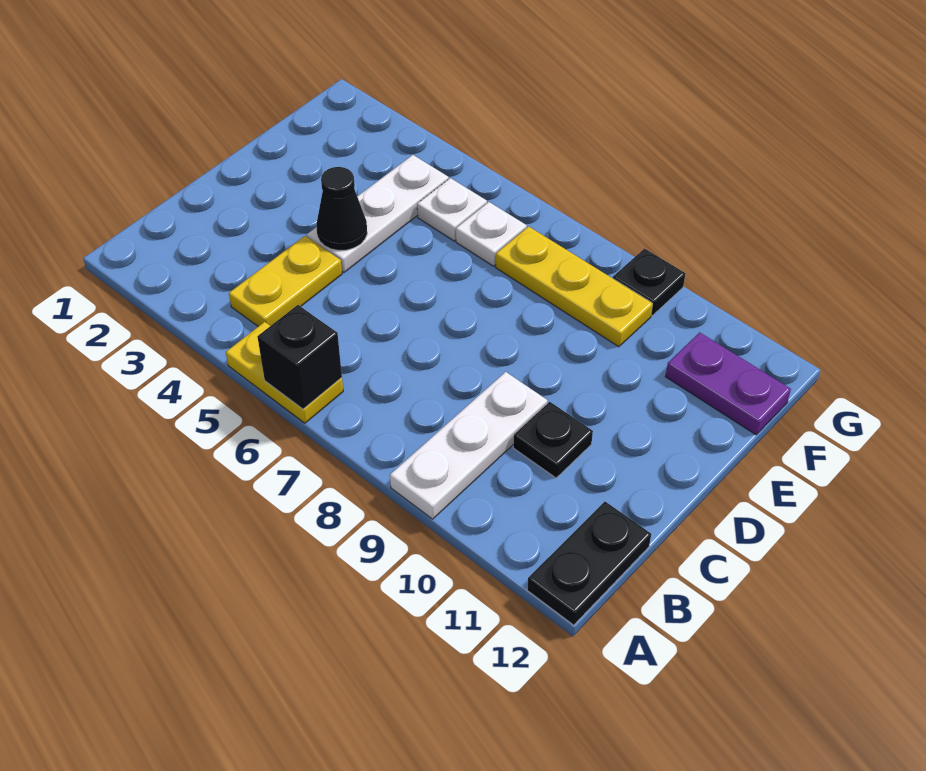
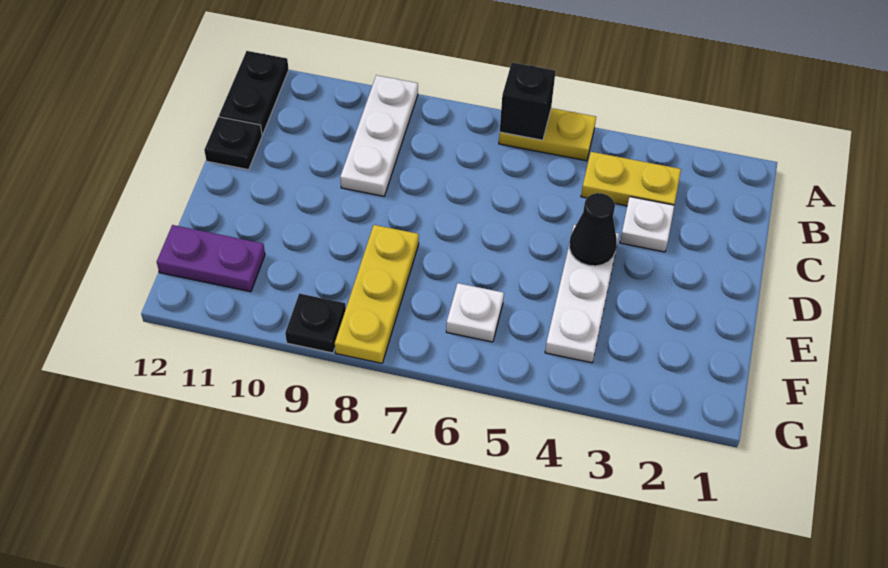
yellow plate B4:C4 level 1 -> yellow plate B3:B4 level 1
black plate C10 level 1 -> black plate C12 level 1
white plate F5 level 1 -> white plate C3 level 1
yellow plate F7:F9 level 1 -> yellow plate E8:G8 level 1

